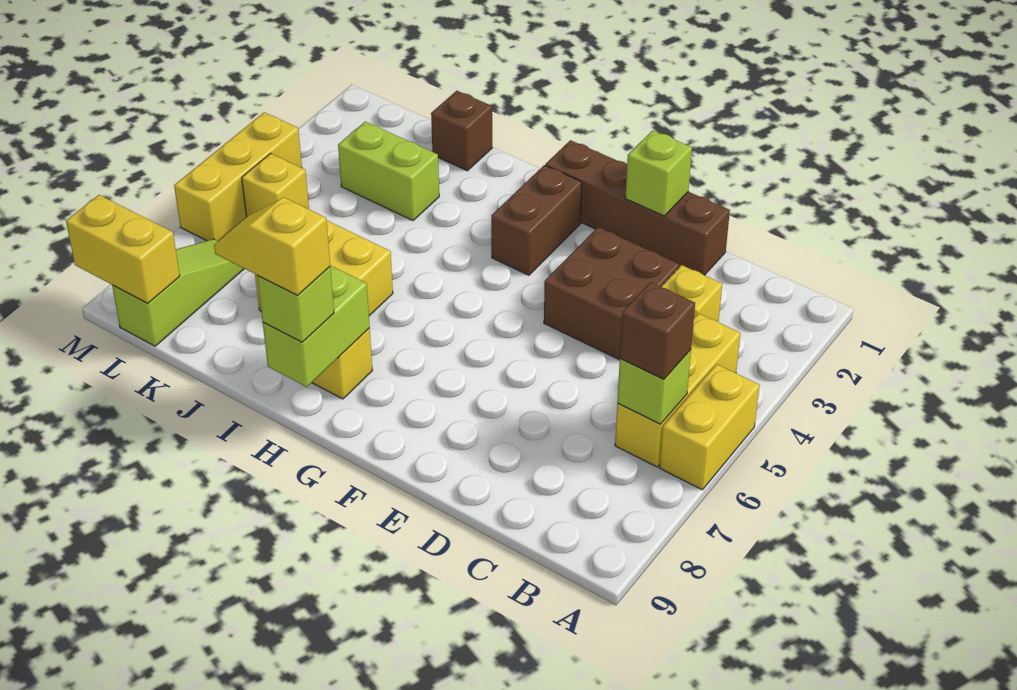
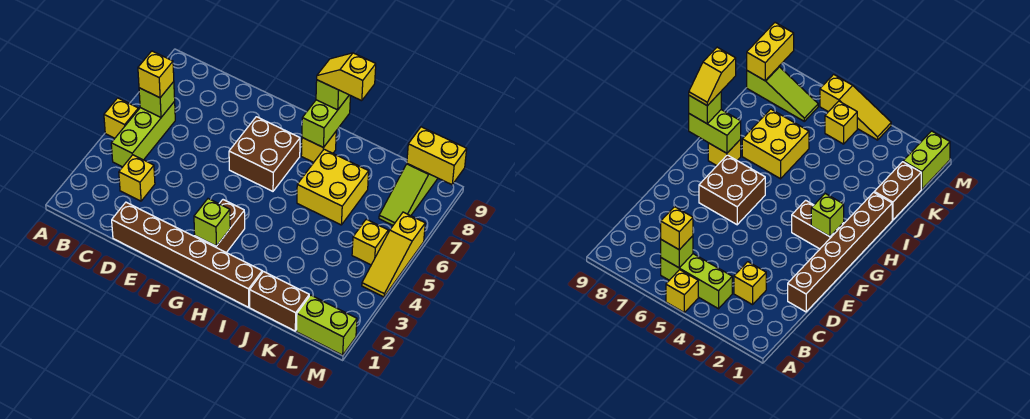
yellow brick A5:A6 level 1 -> yellow brick A5 level 1
yellow brick B4:B6 level 1 -> lime brick B4:B6 level 1
brown brick B6 level 3 -> yellow brick B6 level 3
brown brick D1:G1 level 1 -> brown brick D1:I1 level 1
brown brick D3:E4 level 1 -> brown brick F6:G7 level 1
lime brick E1 level 2 -> lime brick G2 level 2
yellow slope H9:I9 level 4 top H -> yellow slope H9:I9 level 4 top I
brown brick J1 level 1 -> brown brick J1:K1 level 1
lime brick J3:K3 level 1 -> lime brick L1:M1 level 1
yellow brick M4:M6 level 1 -> yellow slope M4:M6 level 1 top 6

